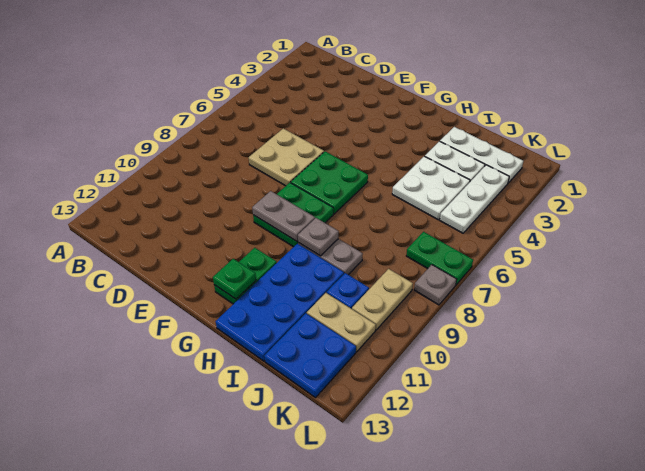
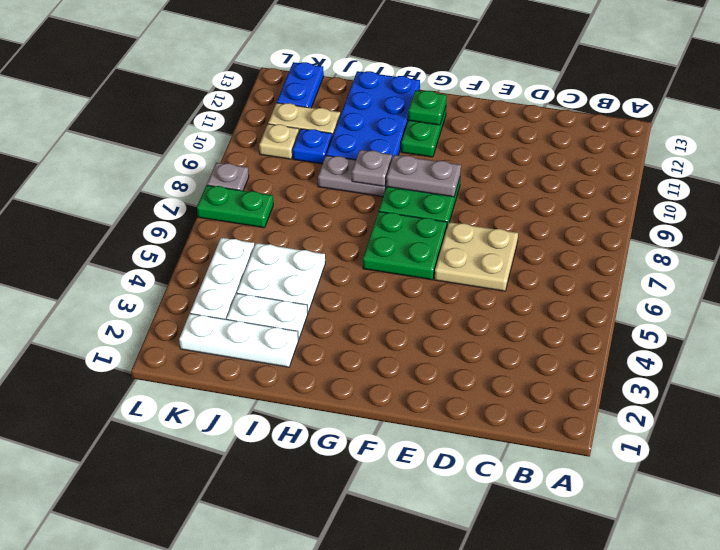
blue plate J12:K13 level 1 -> blue plate K12:K13 level 1
tan plate K9:K10 level 1 -> tan plate K10 level 1

